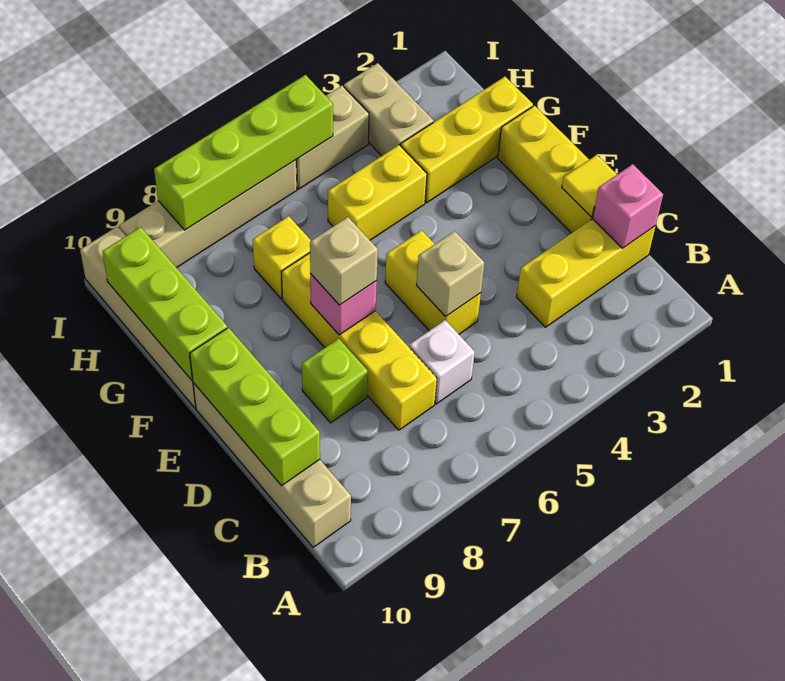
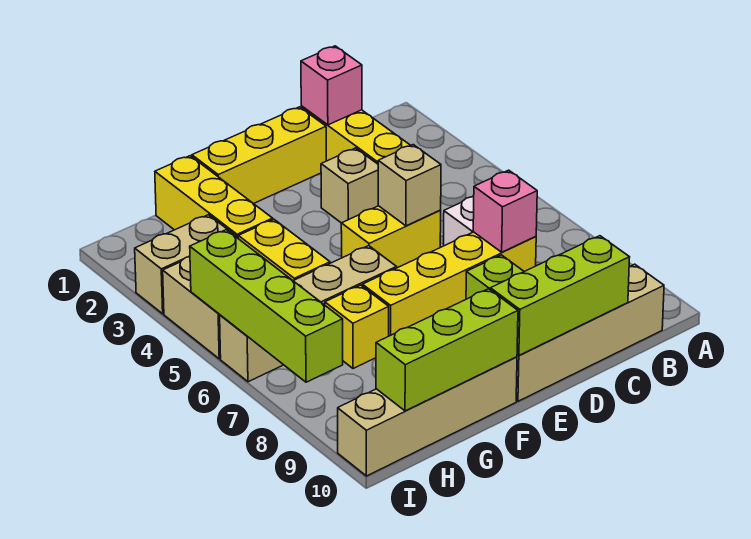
yellow tile D1 level 2 -> none
pink brick E7 level 2 -> pink brick C7 level 2
tan brick E7 level 3 -> tan brick D3 level 1
tan brick I6:I9 level 1 -> tan brick F6:I6 level 1

